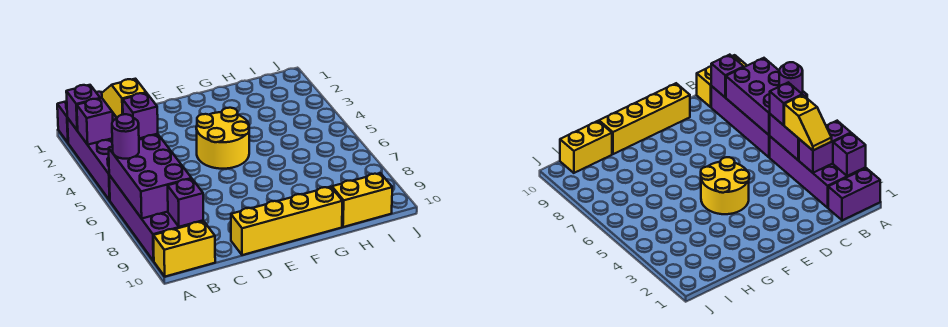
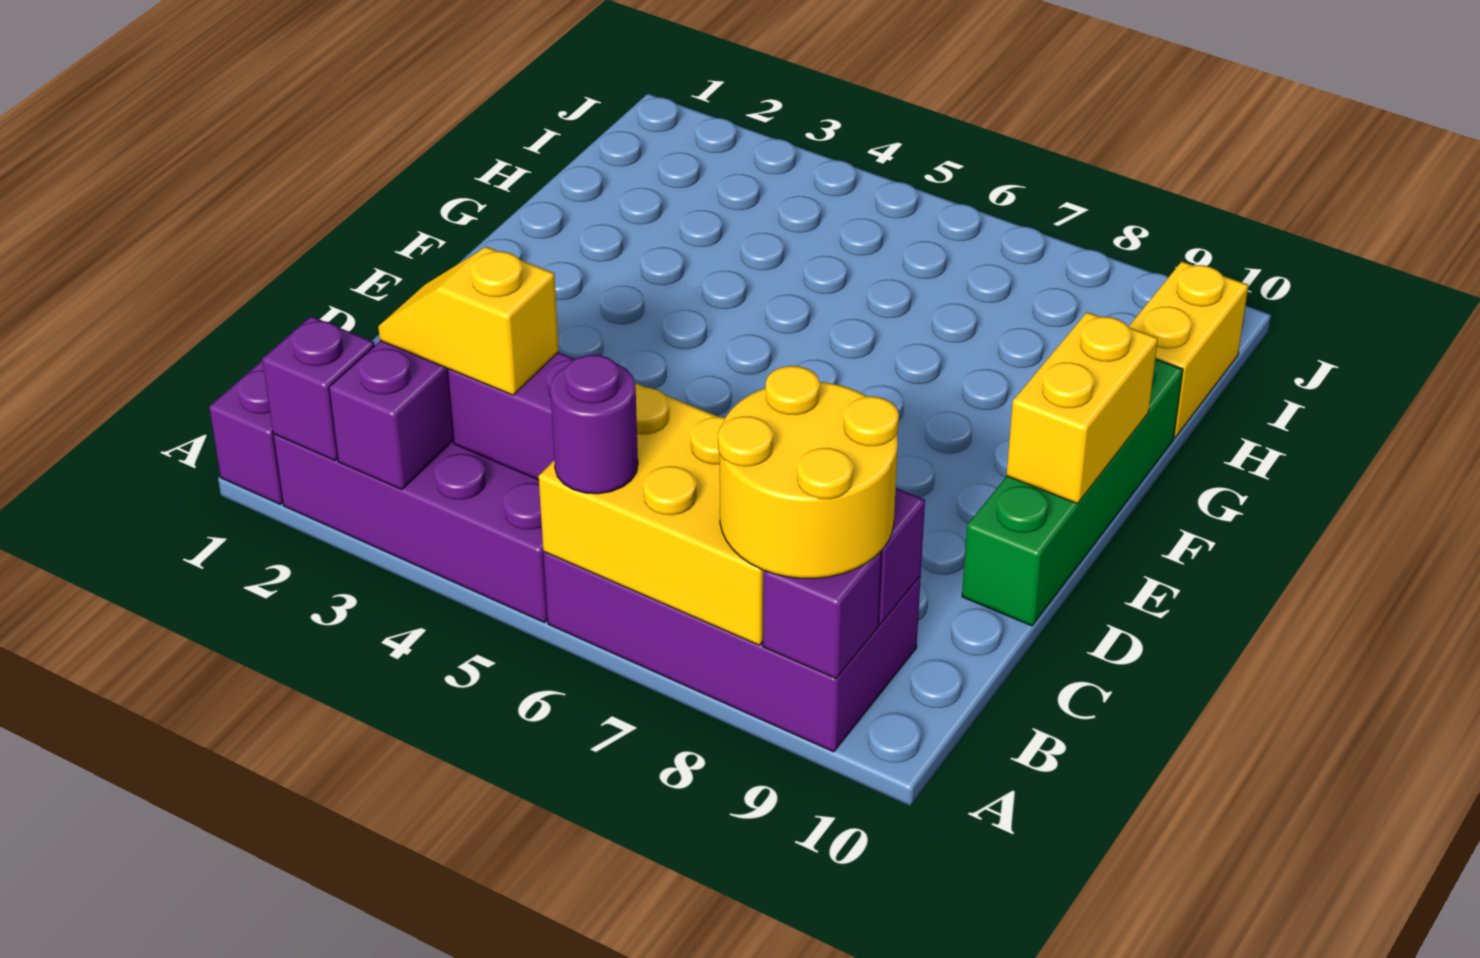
purple brick A6:B8 level 2 -> yellow brick A6:B8 level 2
yellow brick A10:B10 level 1 -> yellow brick E10:F10 level 2
purple brick B5 level 3 -> purple brick A9 level 2
yellow brick D10:G10 level 1 -> green brick D10:G10 level 1
yellow round brick E4:F5 level 1 -> yellow round brick A8:B9 level 3

